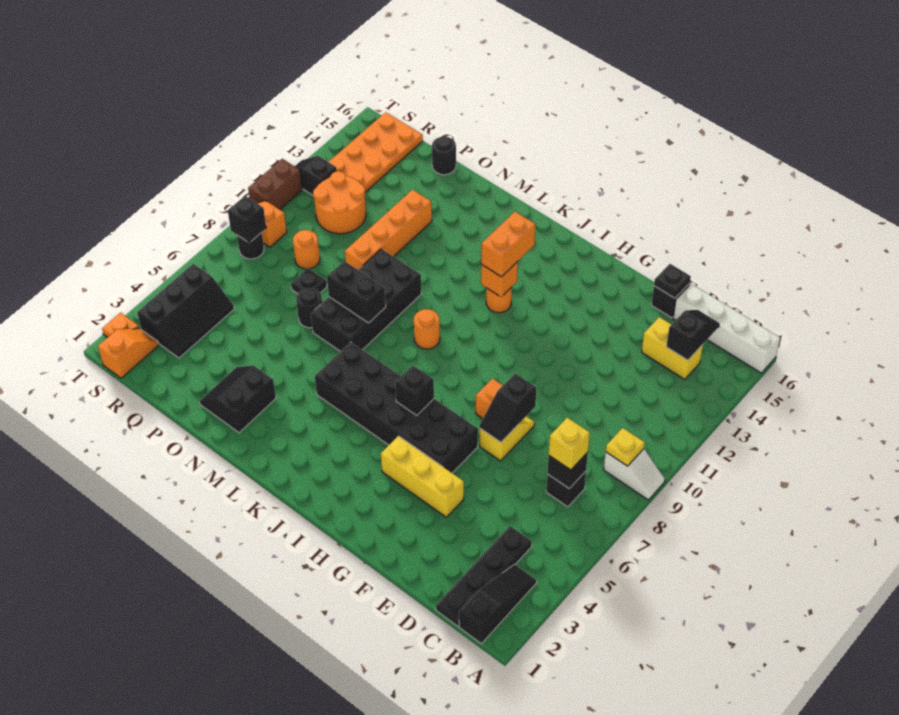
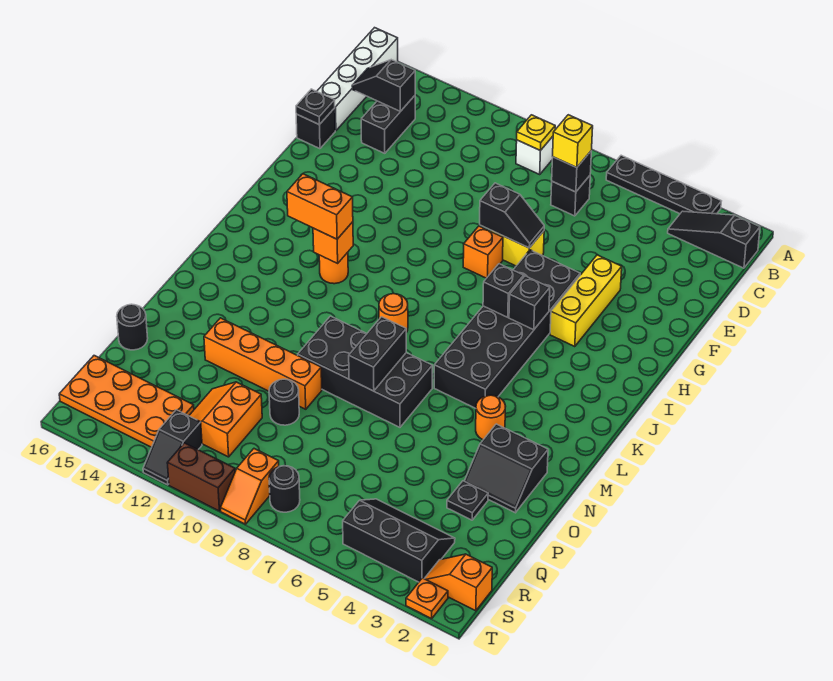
black plate C1:C4 level 1 -> black plate A3:A6 level 1
yellow brick C14:D14 level 1 -> black brick C14:D14 level 1
black round brick O7 level 1 -> black round brick P10 level 1
black plate P8 level 1 -> black plate P3 level 1
orange round brick Q9 level 1 -> orange round brick M4 level 1
orange round brick Q11:R12 level 1 -> orange slope Q11:R12 level 1 top 11
black brick S8 level 2 -> black brick I5 level 2

